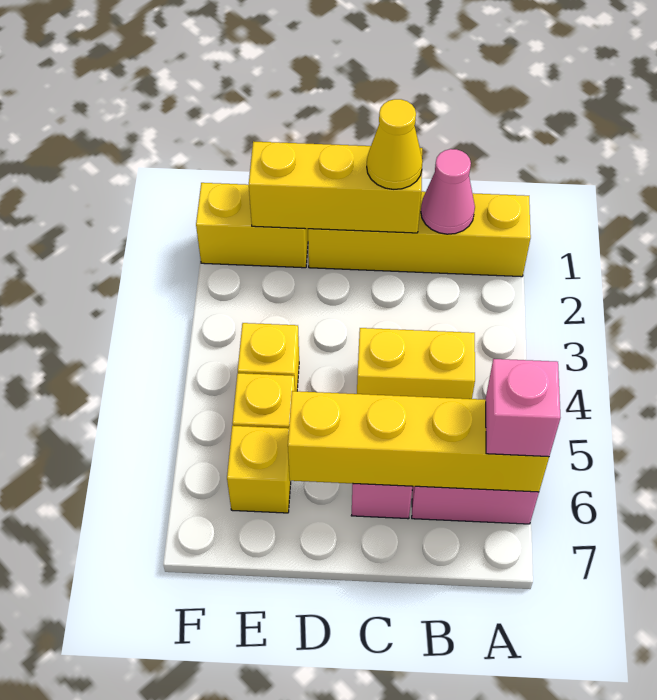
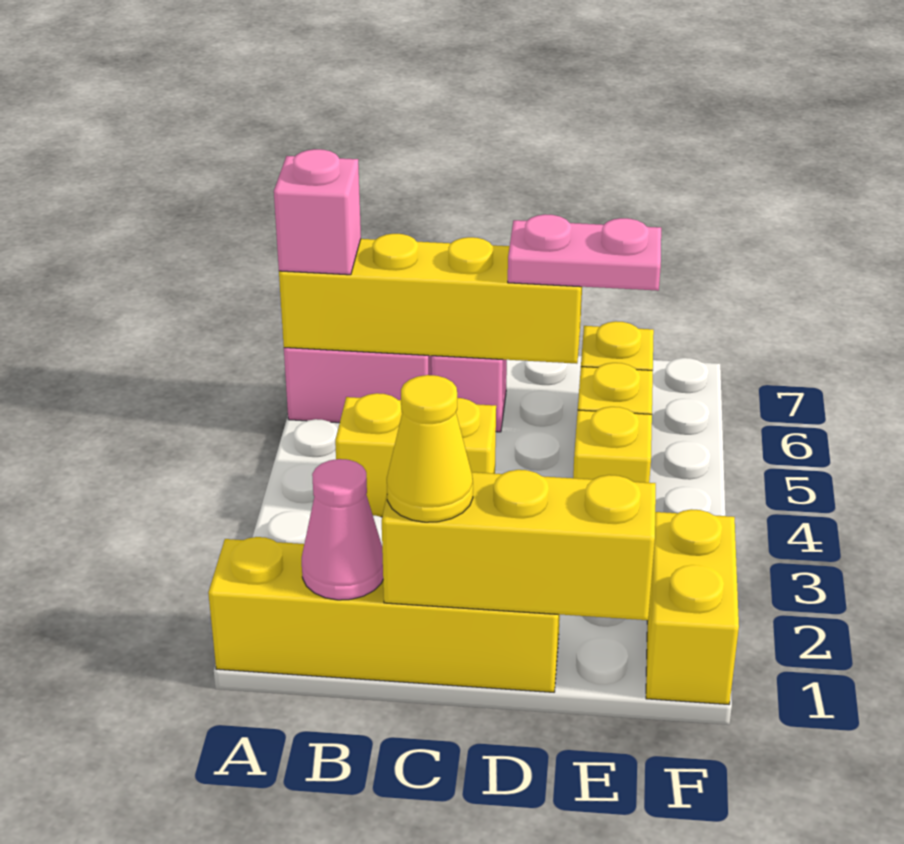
none -> pink plate D6:E6 level 3
yellow brick E1:F1 level 1 -> yellow brick F1:F2 level 1

